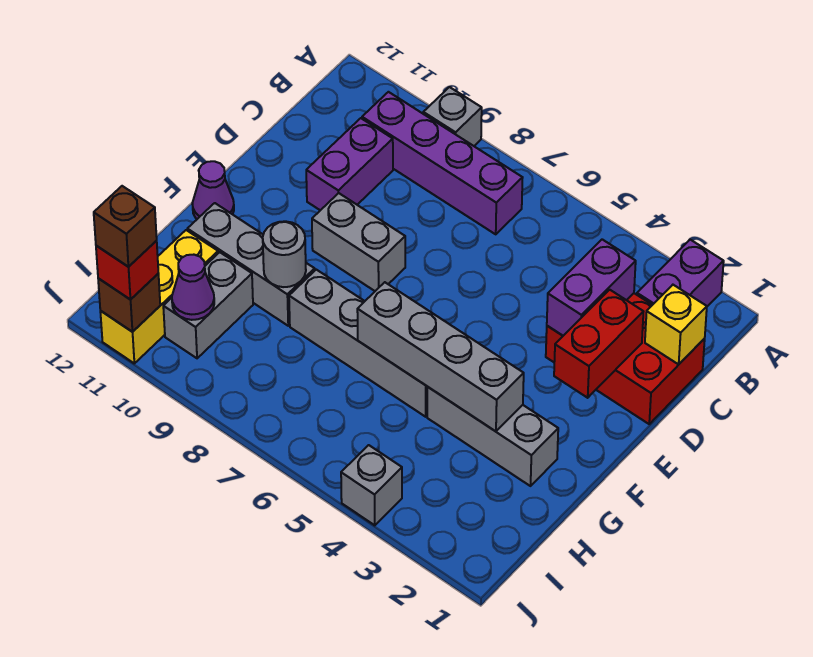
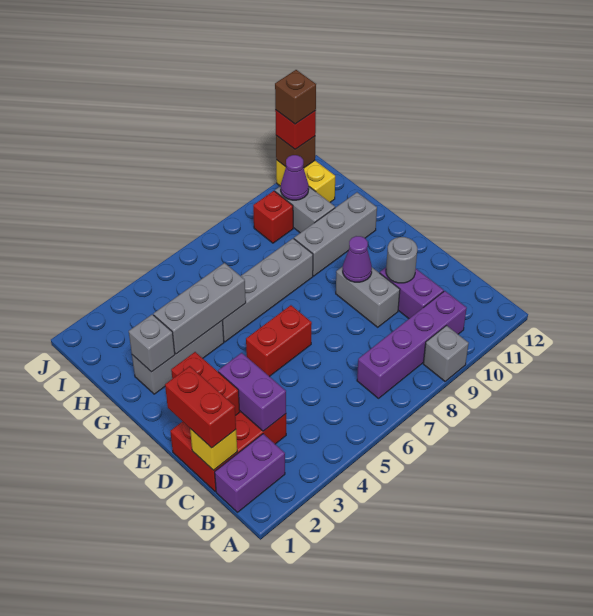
purple brick A2:B2 level 1 -> purple brick B1:B2 level 1
none -> red brick C1:D1 level 3
none -> red brick E5:E6 level 1
grey brick E8:E9 level 1 -> grey brick D9:E9 level 1
purple cone F12 level 1 -> purple cone E9 level 2
grey brick G3:G6 level 2 -> grey brick G3:G5 level 2
grey round brick G9 level 2 -> grey round brick D10 level 2
yellow brick H11:J11 level 1 -> yellow brick I11:J11 level 1
none -> red brick I9 level 1
grey brick J4 level 1 -> grey brick G2 level 2

